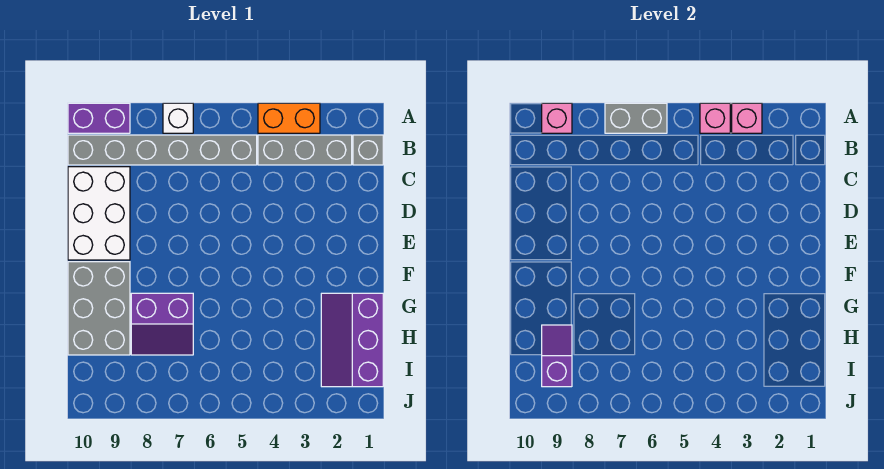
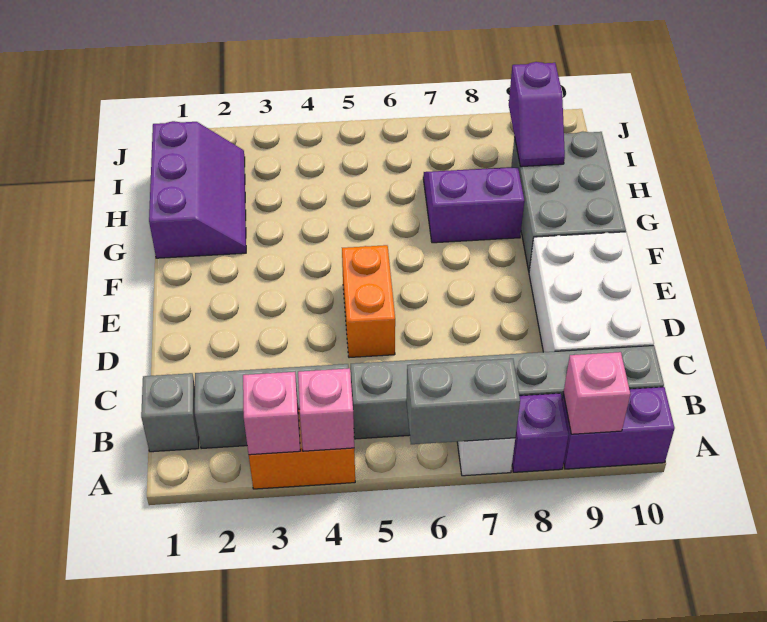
none -> purple brick A8 level 1
none -> orange brick D5:E5 level 1

